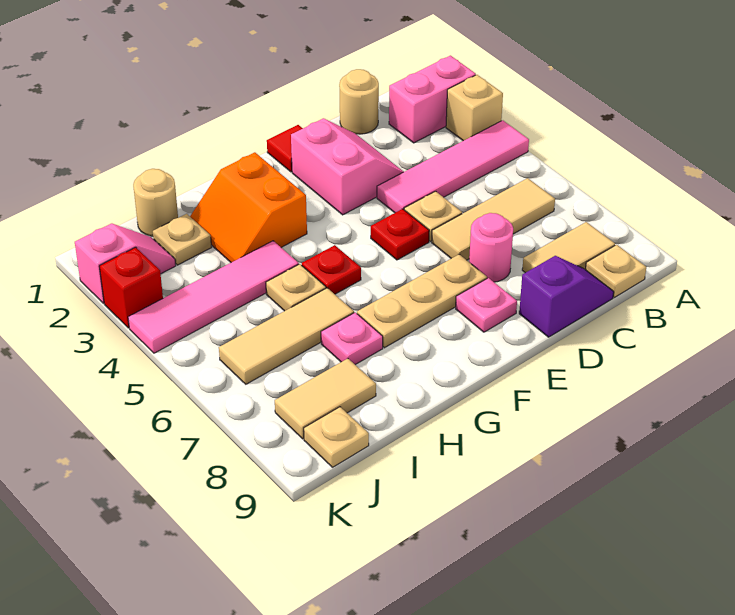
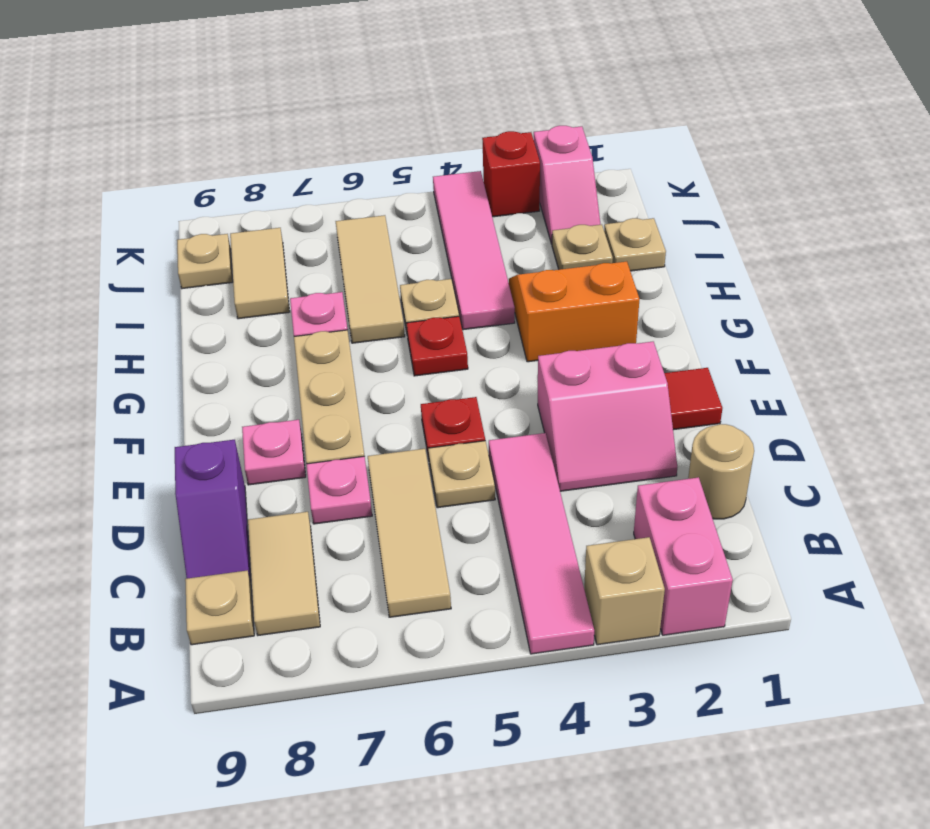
pink round brick D7 level 1 -> pink plate D7 level 1
tan round brick I1 level 1 -> tan plate I1 level 1

